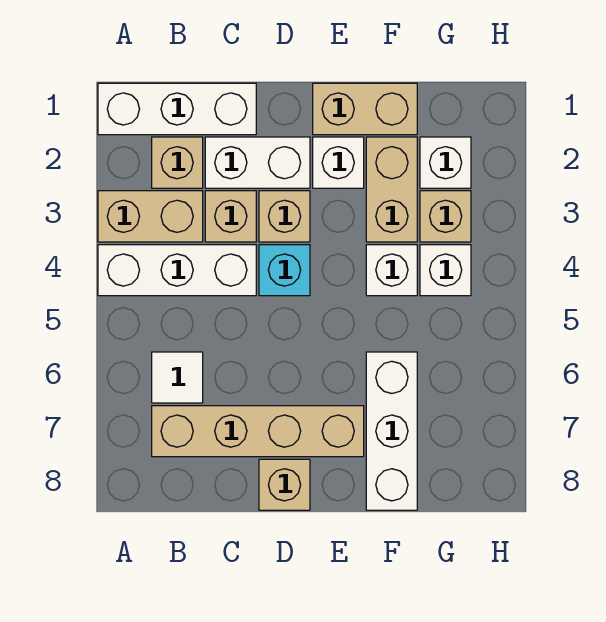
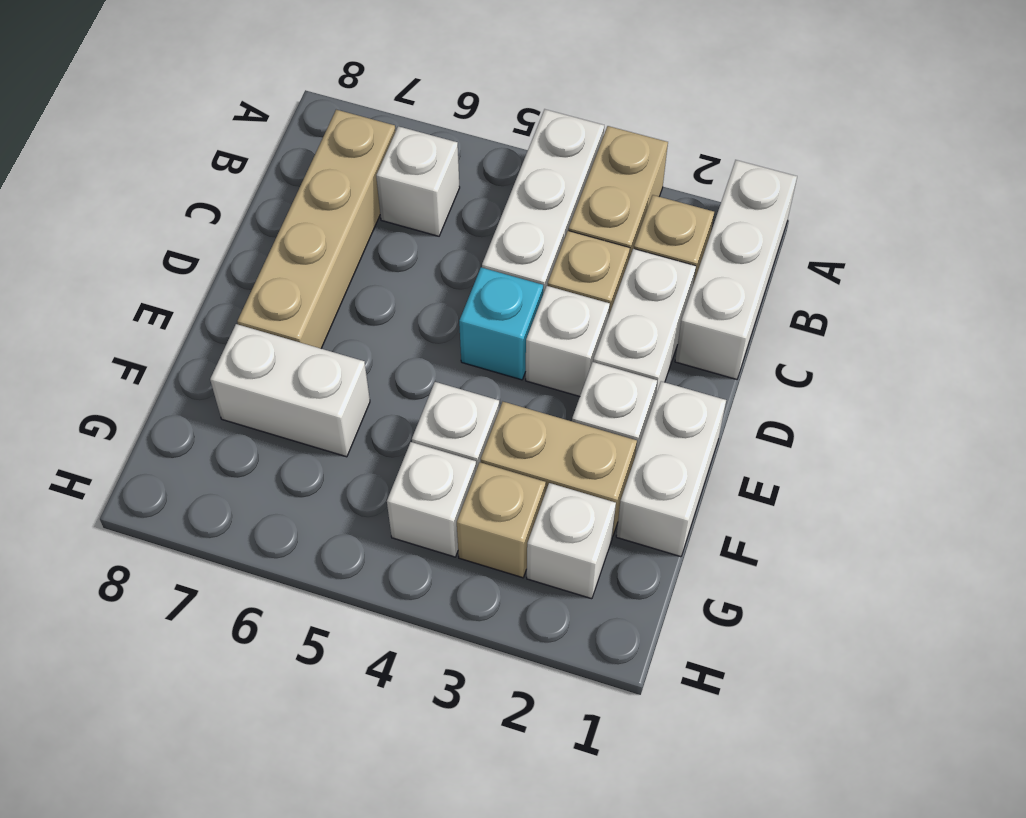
white tile B6 level 1 -> white brick B6 level 1
tan brick D3 level 1 -> white brick D3 level 1
tan brick D8 level 1 -> none
tan brick E1:F1 level 1 -> white brick E1:F1 level 1
white brick F6:F8 level 1 -> white brick F6:F7 level 1

